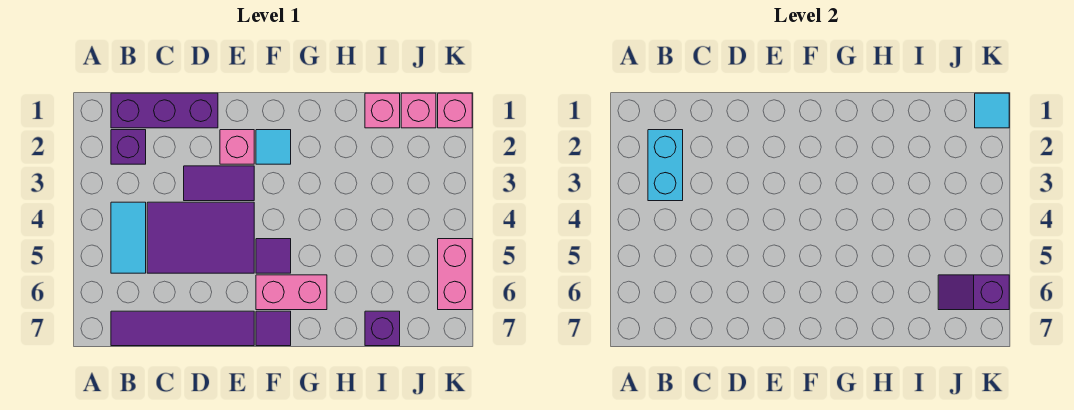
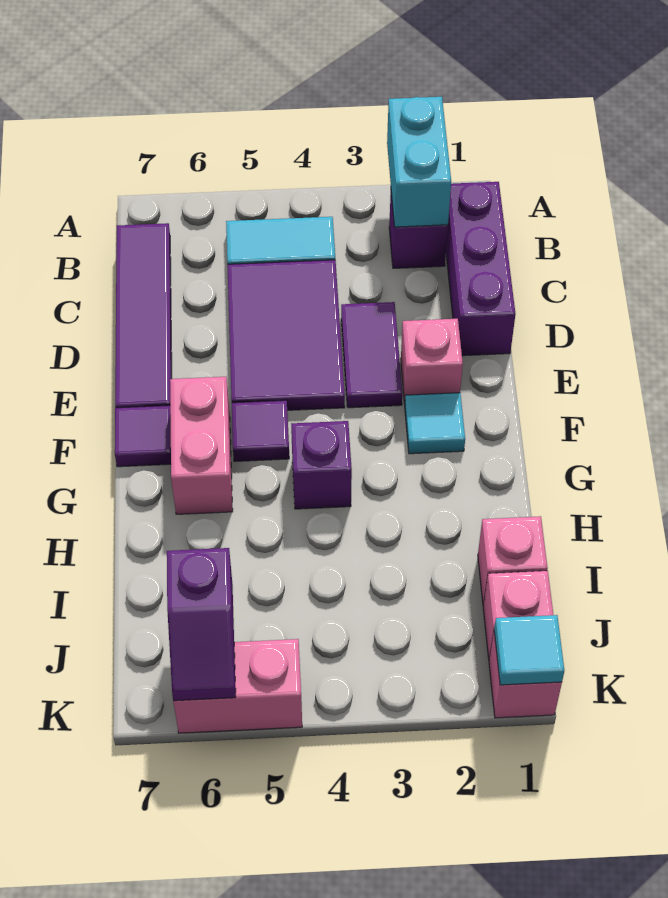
cyan brick B2:B3 level 2 -> cyan brick A2:B2 level 2
purple brick I7 level 1 -> purple brick G4 level 1
purple slope J6:K6 level 2 top K -> purple slope J6:K6 level 2 top J

